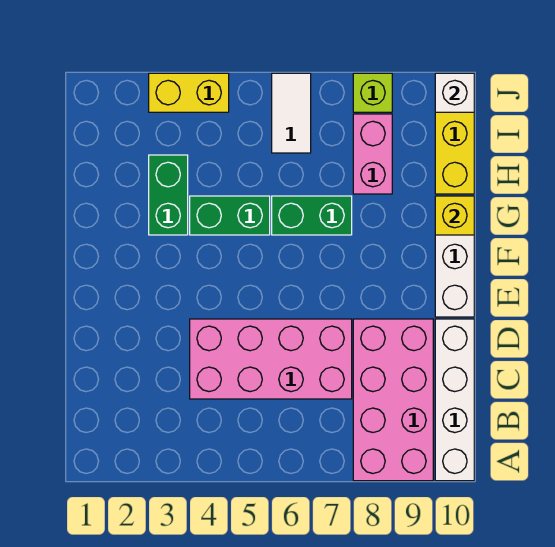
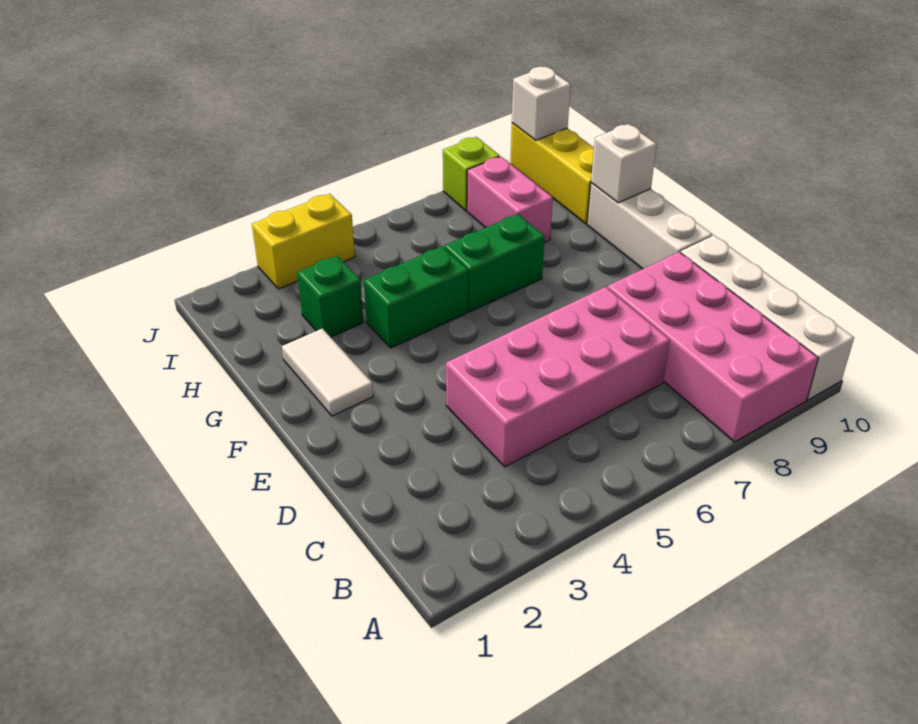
green brick G3:H3 level 1 -> green brick H3 level 1
yellow brick G10 level 2 -> white brick G10 level 2
white tile I6:J6 level 1 -> white tile F2:G2 level 1

